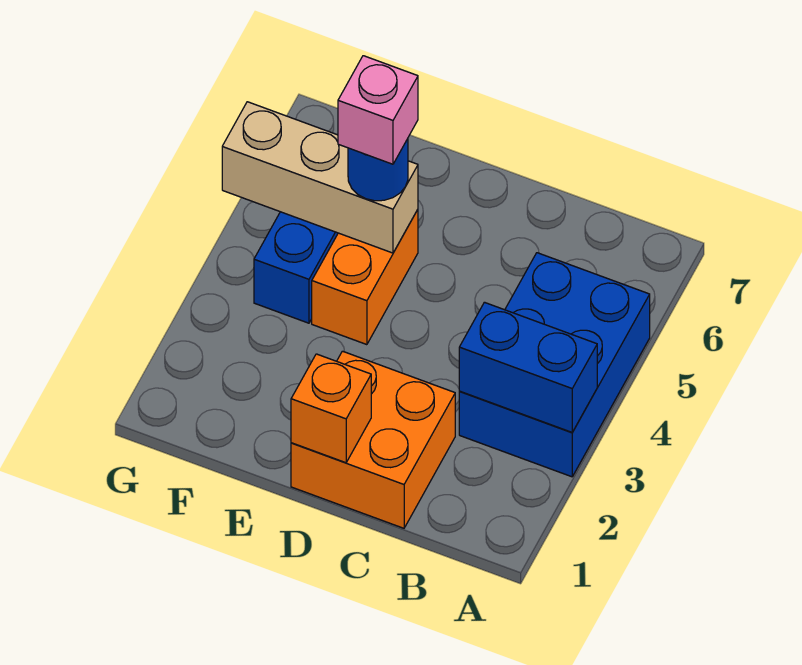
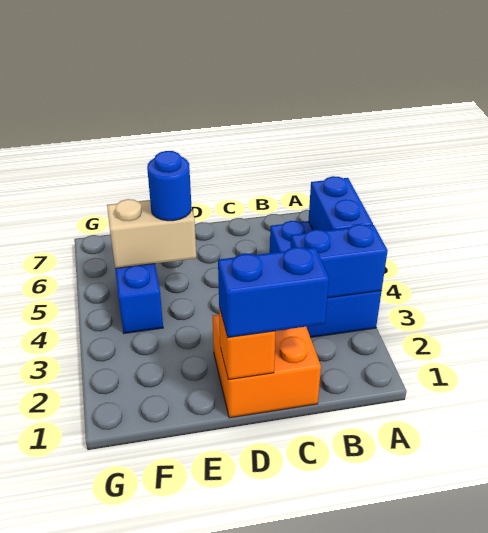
none -> blue brick A4:A5 level 2
none -> blue brick C1:D1 level 3
orange brick E4:E5 level 1 -> none
tan brick E5:G5 level 2 -> tan brick E5:F5 level 2
pink brick E5 level 4 -> none

